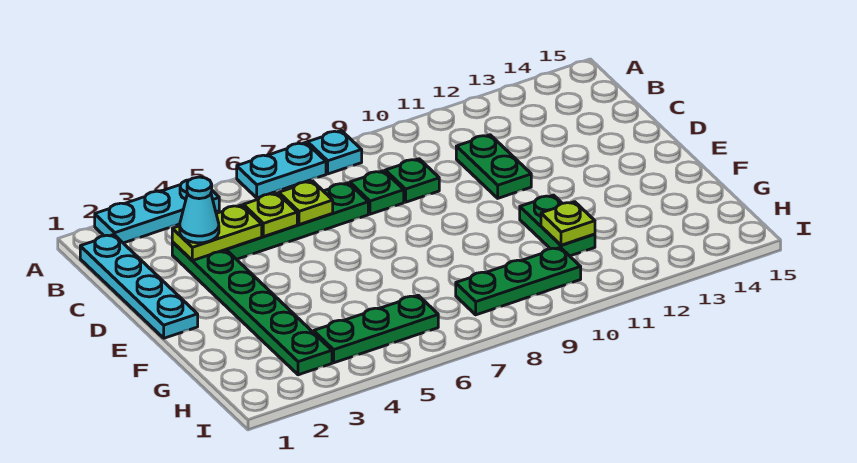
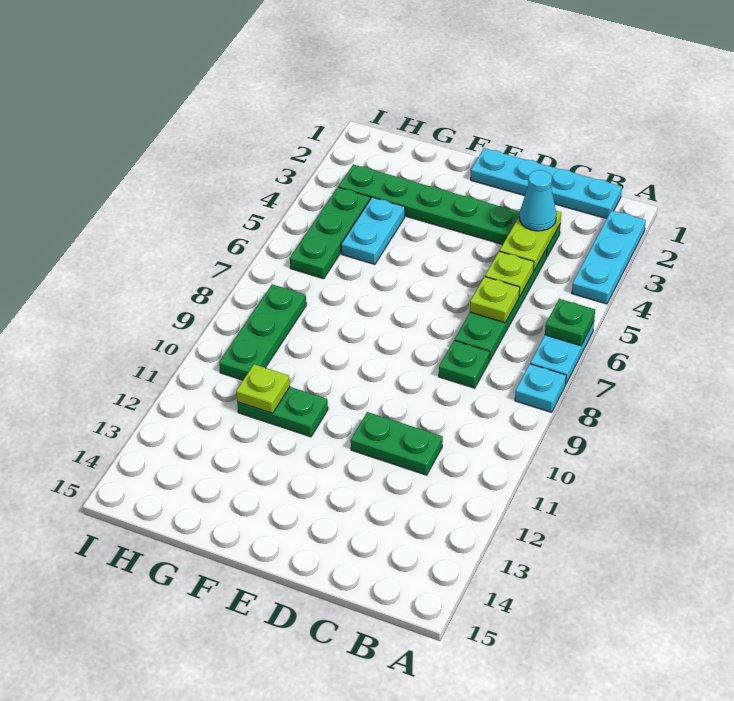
green plate C9 level 1 -> green plate A6 level 2
none -> cyan plate G4:G5 level 1

